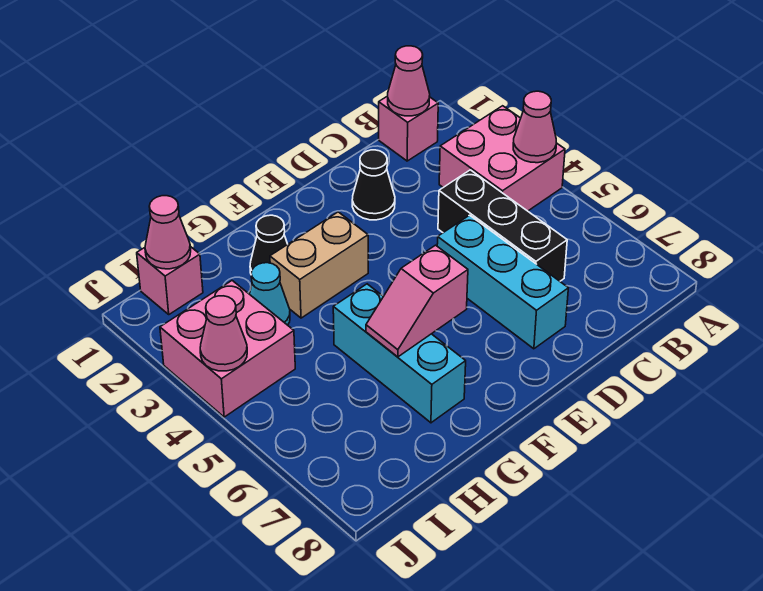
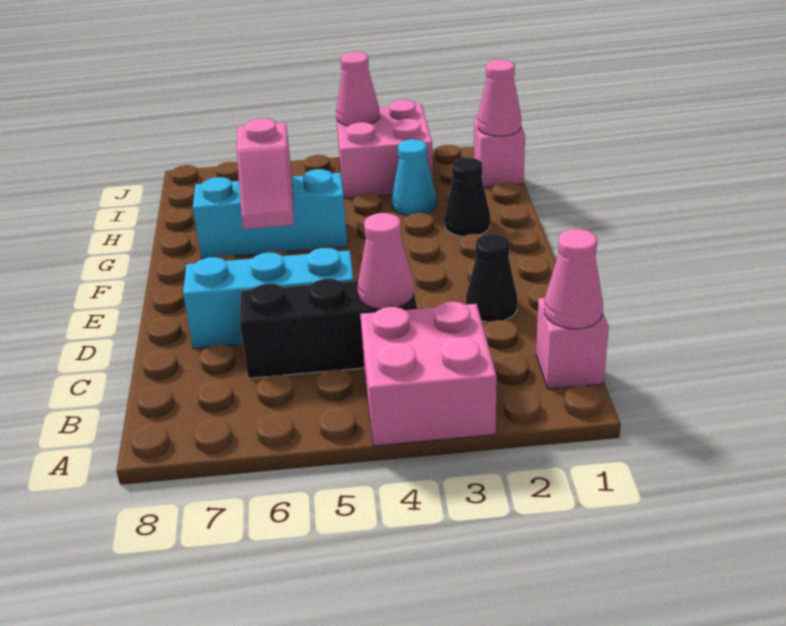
pink cone A4 level 2 -> pink cone C4 level 2
tan brick F3:G3 level 1 -> none
pink slope F6:G6 level 2 top F -> pink slope F6:G6 level 2 top G

